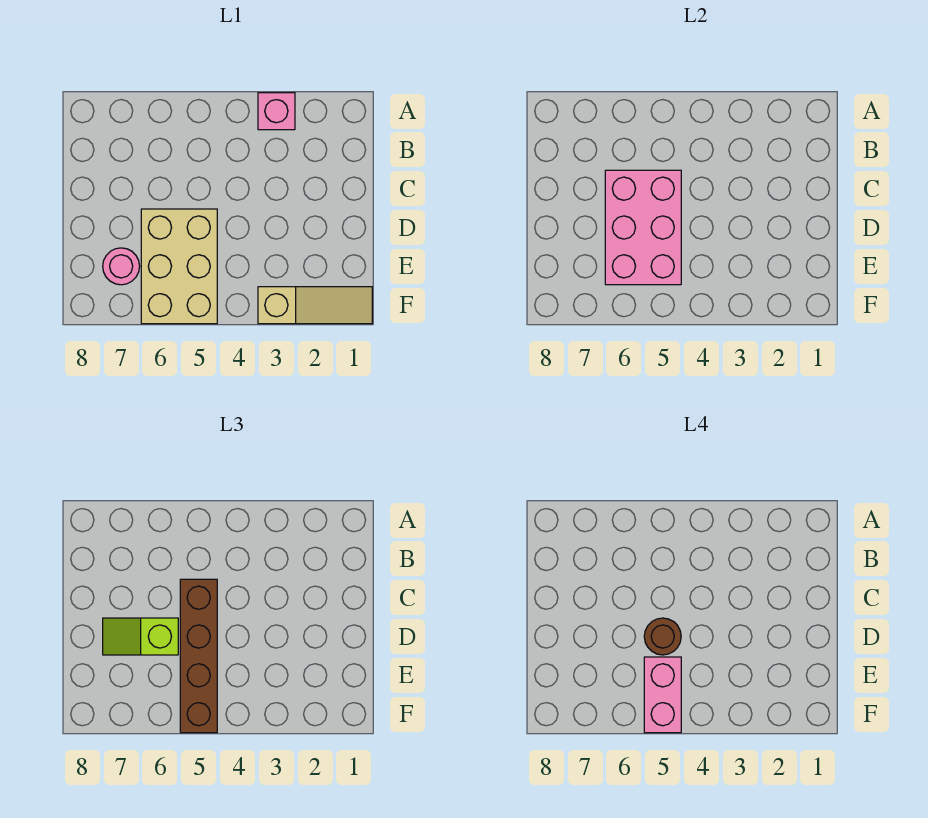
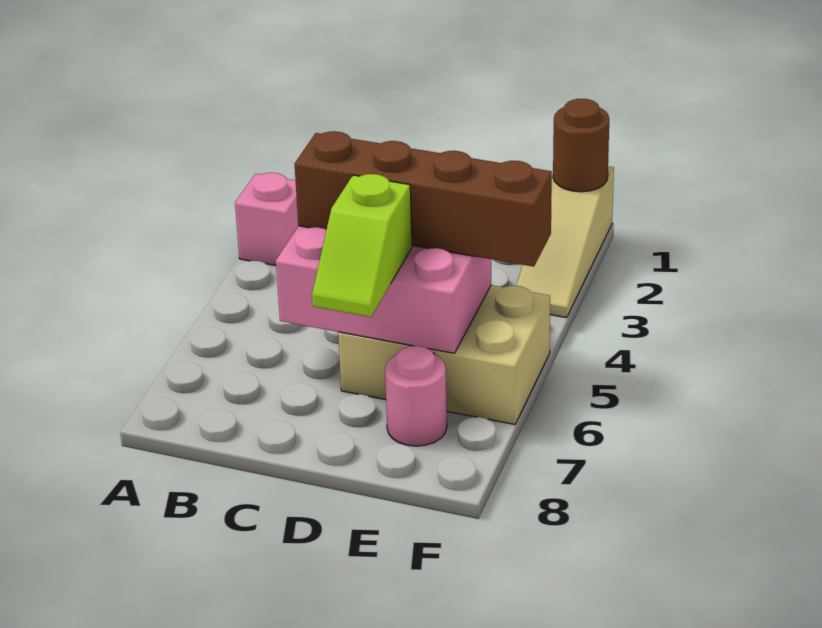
brown round brick D5 level 4 -> brown round brick F1 level 2
pink brick E5:F5 level 4 -> none
tan slope F1:F3 level 1 top 3 -> tan slope F1:F3 level 1 top 1

